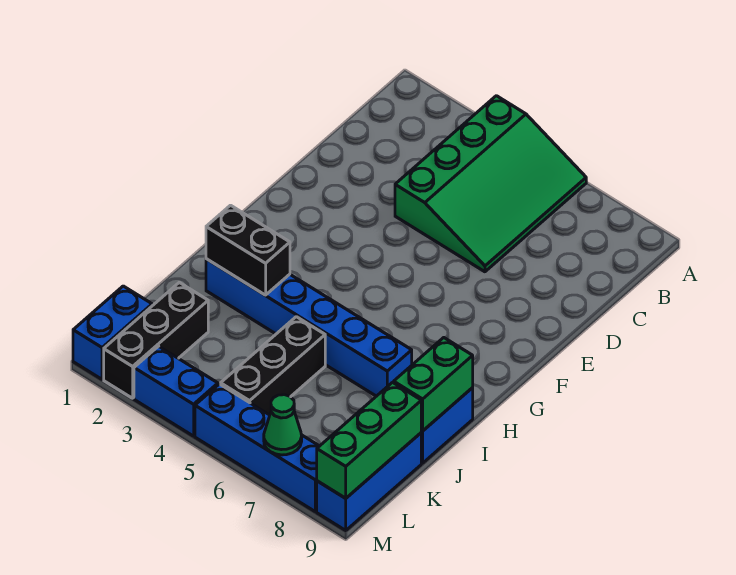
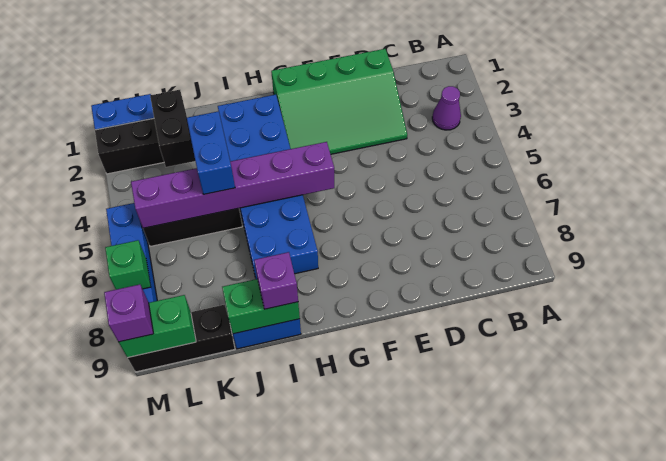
green slope A4:D6 level 1 top 4 -> green slope D1:G3 level 1 top 1
none -> purple cone B3 level 1
none -> purple brick G5:L5 level 2
blue brick I2:I7 level 1 -> blue brick H2:I7 level 1
black brick I2:I3 level 2 -> black brick K2:K3 level 2
none -> purple brick I9 level 3
blue brick K9:M9 level 1 -> black brick K9:M9 level 1
green brick K9:M9 level 2 -> green brick L9:M9 level 2
blue brick M3:M4 level 1 -> blue brick J4:J5 level 3
green cone M7 level 2 -> green brick M7 level 2
none -> purple brick M9 level 3

